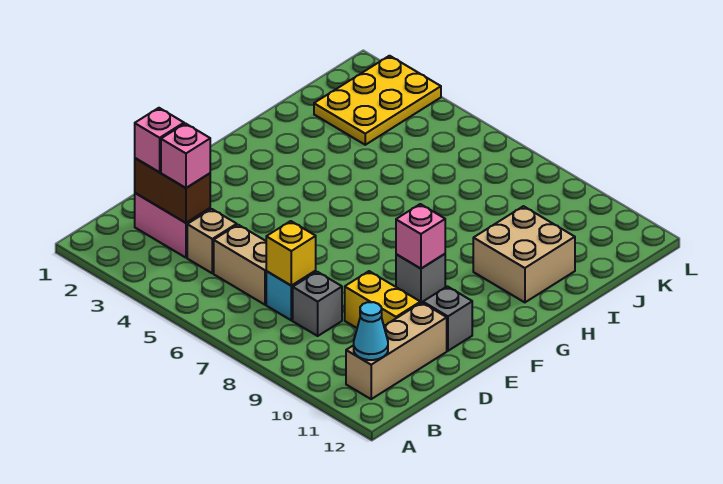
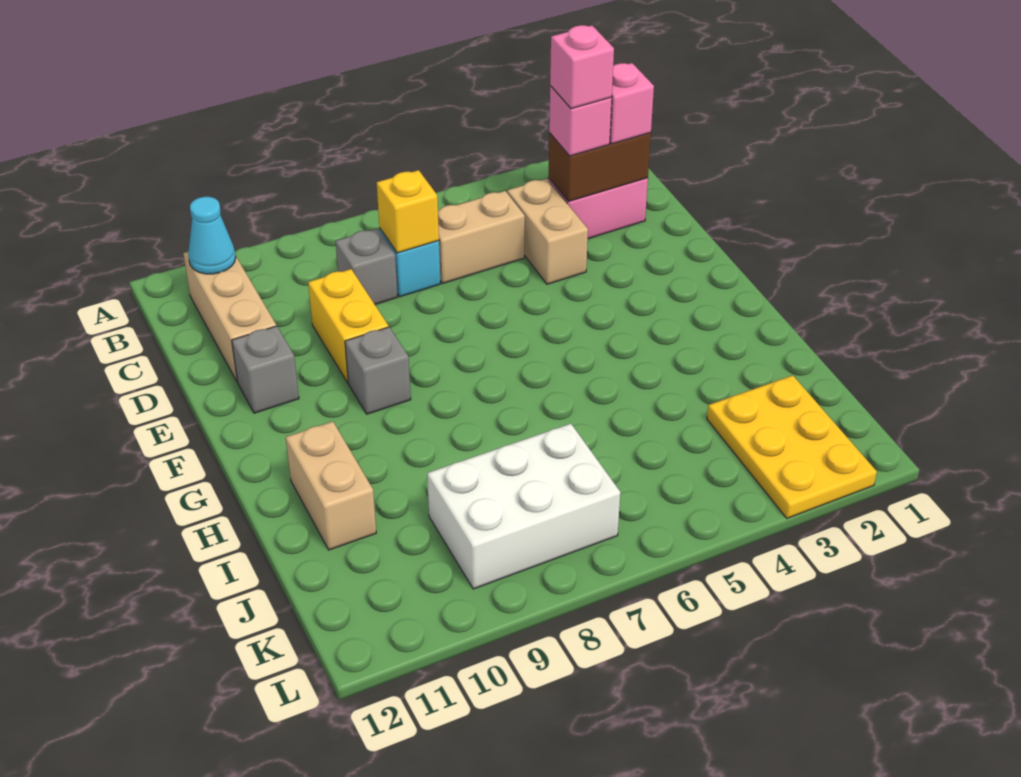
tan brick C4 level 1 -> tan brick C4:D4 level 1
yellow brick D9:D10 level 1 -> yellow brick D9:E9 level 1
pink brick F9 level 2 -> pink brick C3 level 4
tan brick H10:I11 level 1 -> tan brick H11:I11 level 1
none -> white brick J7:K9 level 1

